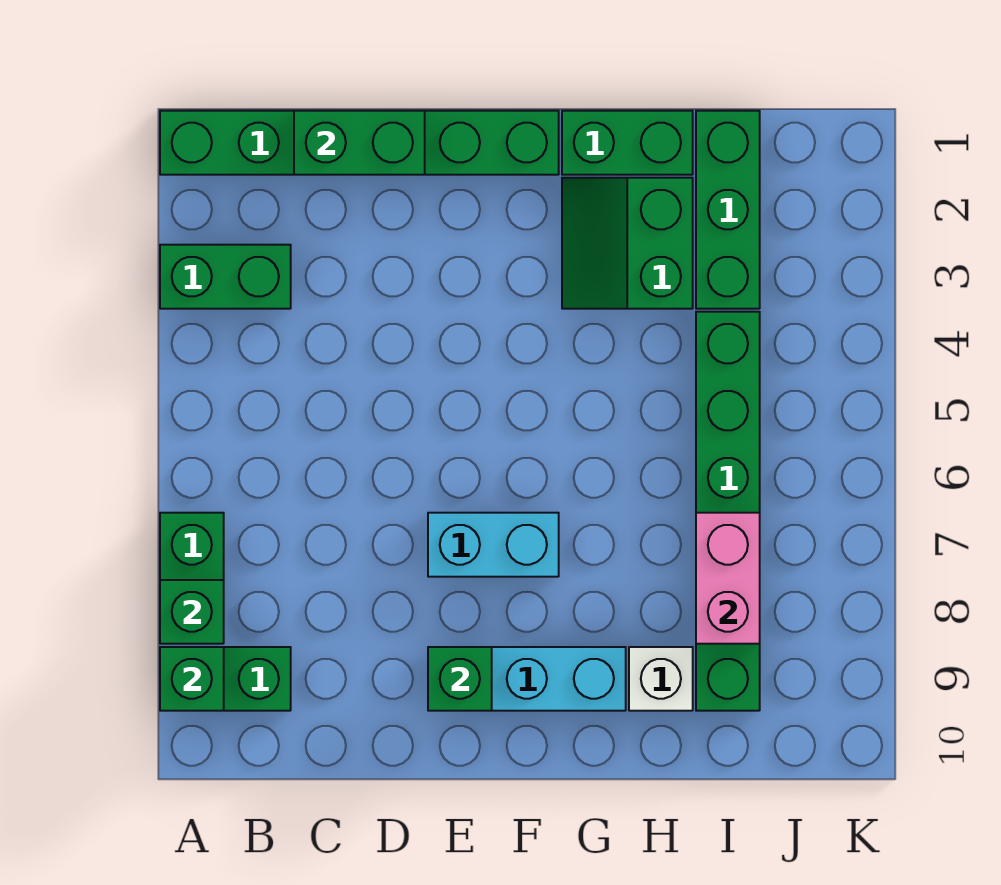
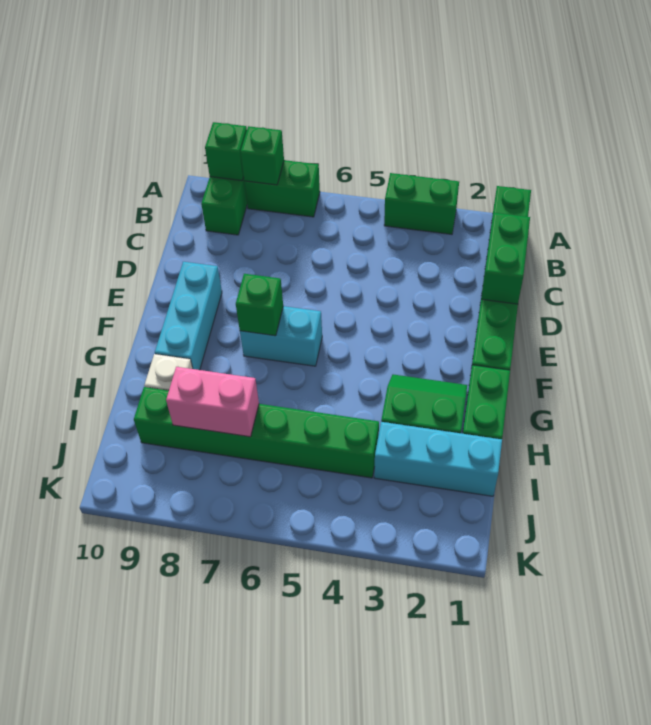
green brick A3:B3 level 1 -> green brick A3:A4 level 1
cyan brick E7:F7 level 1 -> cyan brick F6:F7 level 1
green brick E9 level 2 -> green brick F7 level 2
green brick I1:I3 level 1 -> cyan brick I1:I3 level 1

